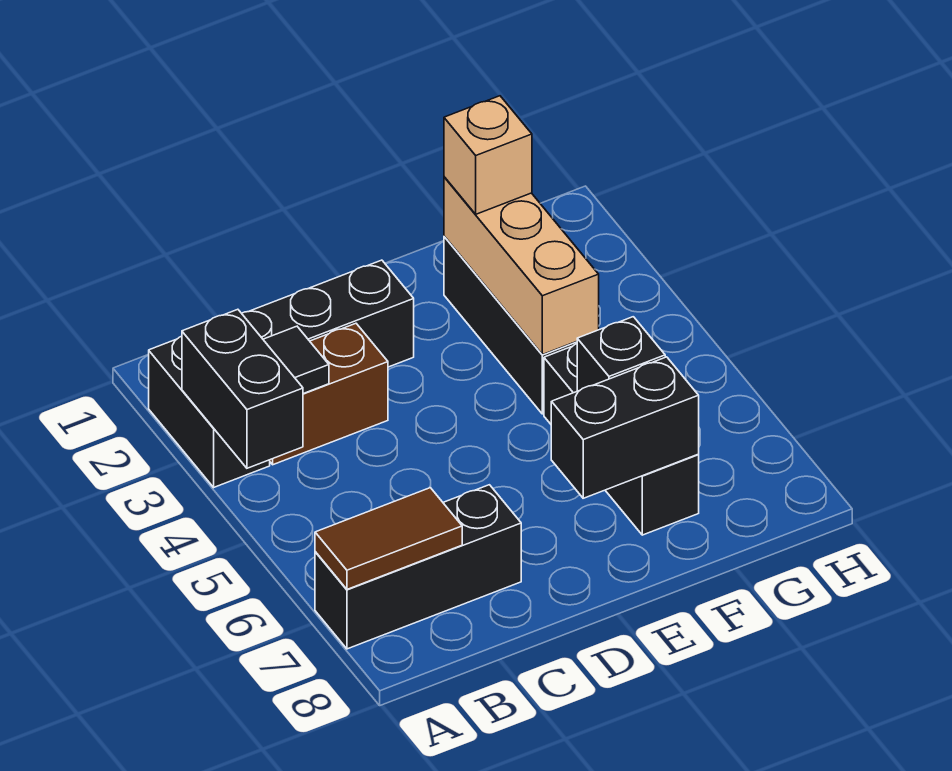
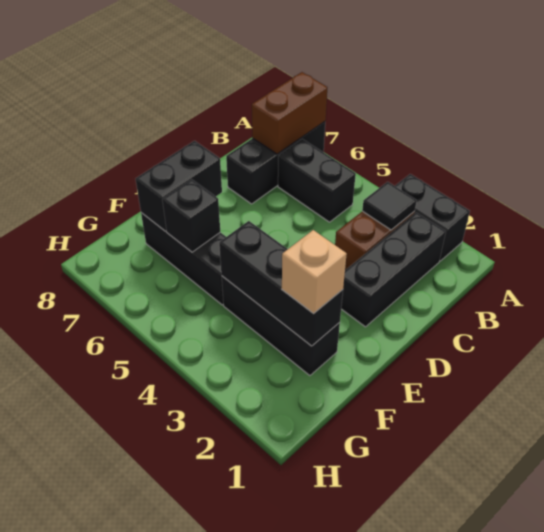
black brick A3:A4 level 2 -> black brick B5:B6 level 1
brown tile A7:B7 level 2 -> brown brick A7:B7 level 2
tan brick F2:F4 level 2 -> black brick F2:F4 level 2

